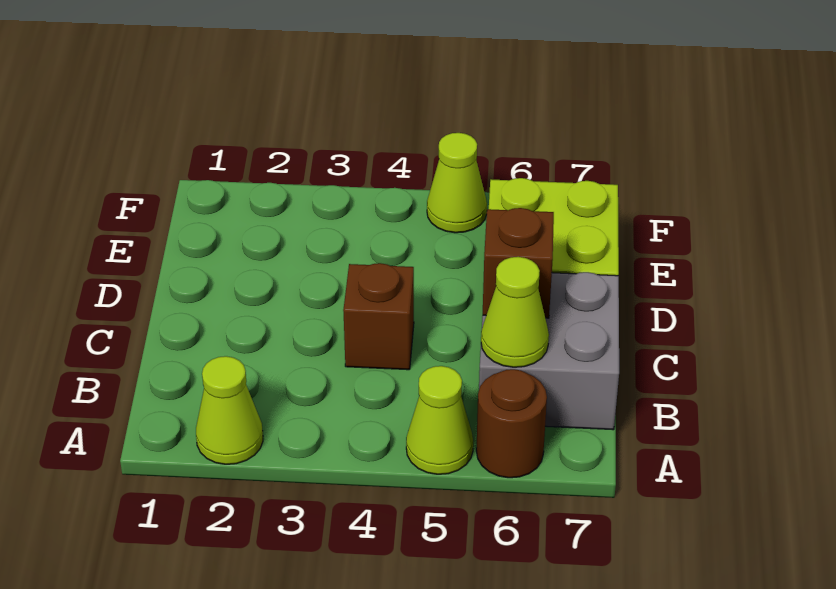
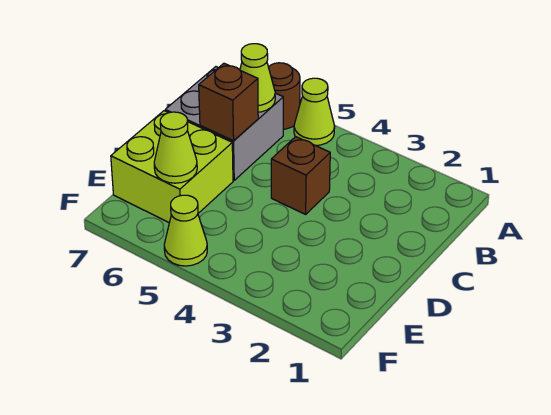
lime cone A2 level 1 -> lime cone E6 level 2

